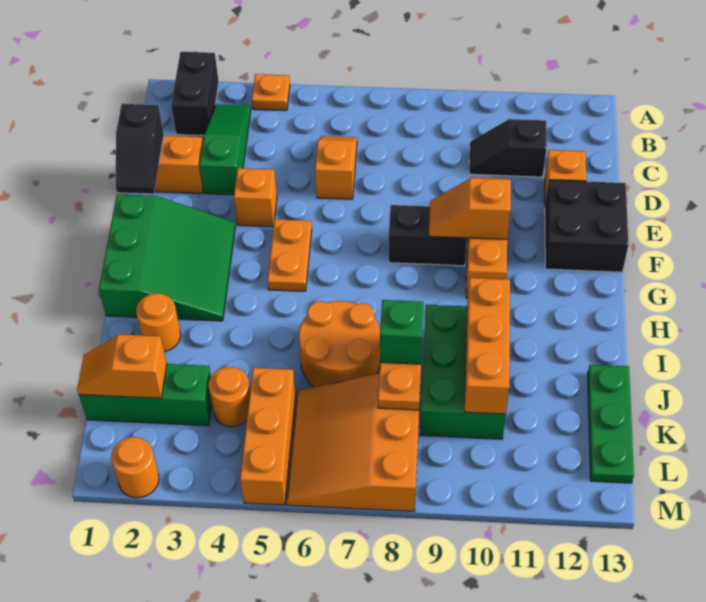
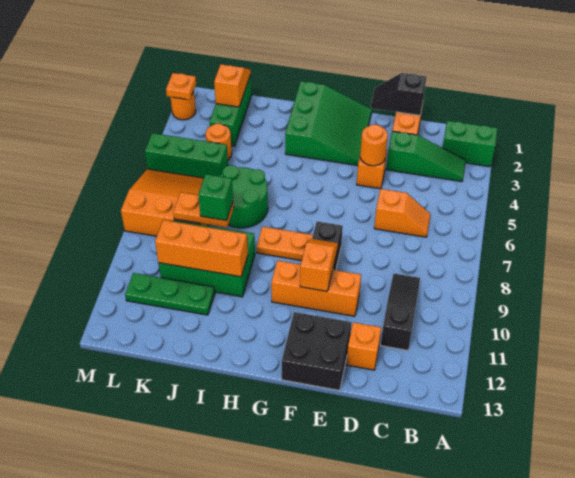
black brick A2:B2 level 1 -> green brick A2:B2 level 1
orange plate A4 level 1 -> orange plate M2 level 2
black slope C10:C11 level 1 top 11 -> black slope C9:C11 level 1 top 11
green slope F1:H3 level 1 top 1 -> green slope F1:H3 level 1 top H
orange plate F5:G5 level 1 -> orange plate G8:H8 level 1
orange round brick I2 level 1 -> orange round brick E4 level 2
orange round brick I6:J7 level 1 -> green round brick I6:J7 level 1
green plate J13:L13 level 1 -> green plate J11:L11 level 1
orange brick K5:M5 level 1 -> green brick K5:M5 level 1

